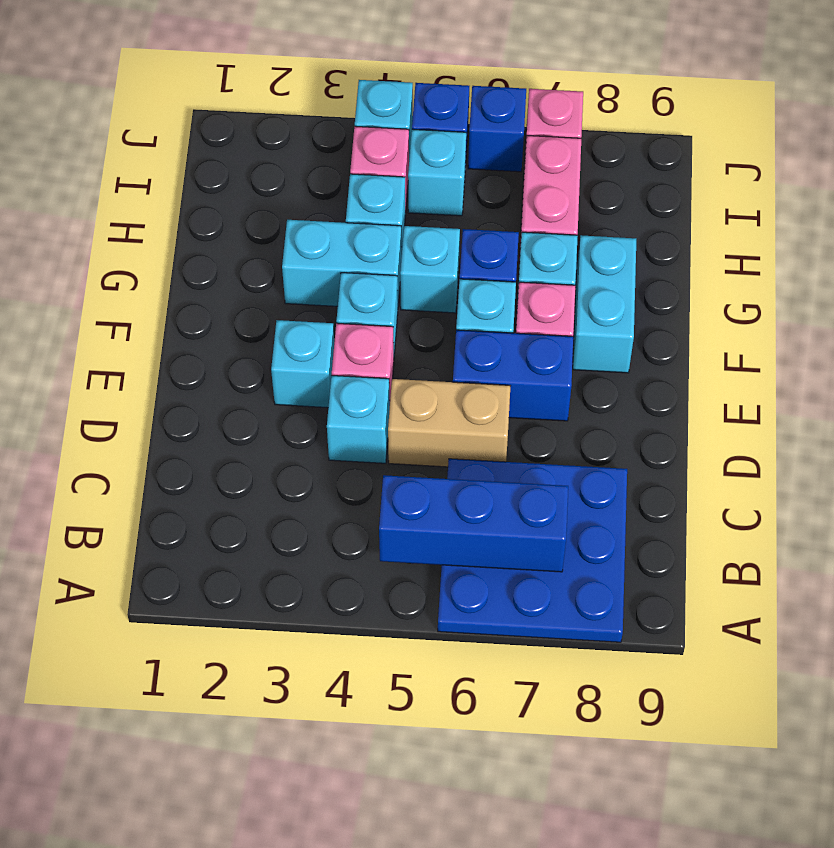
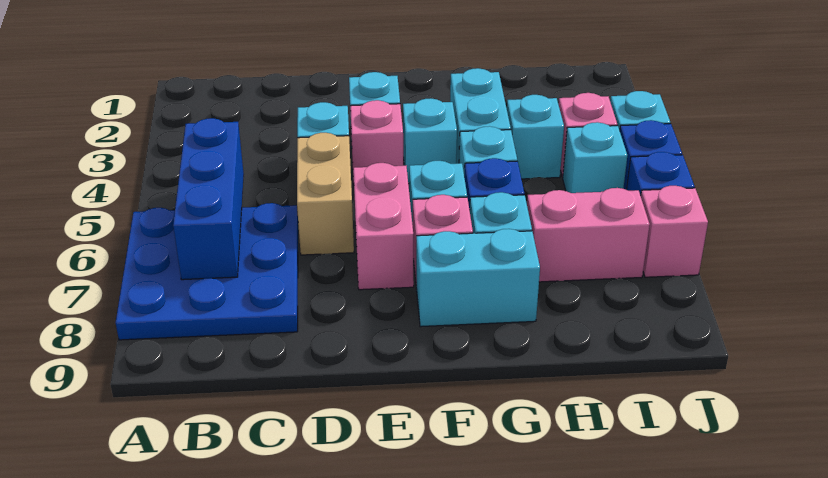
blue brick E6:E7 level 1 -> pink brick E6:E7 level 1

